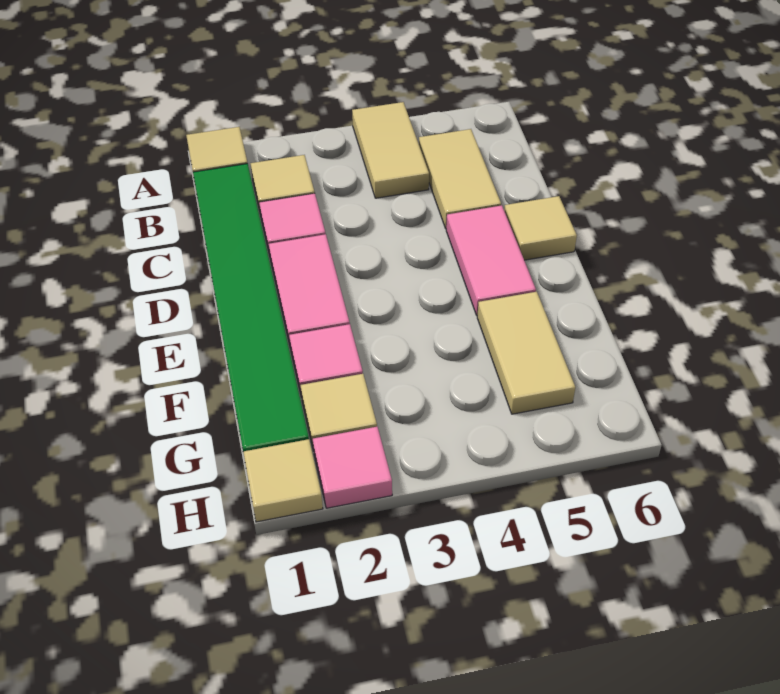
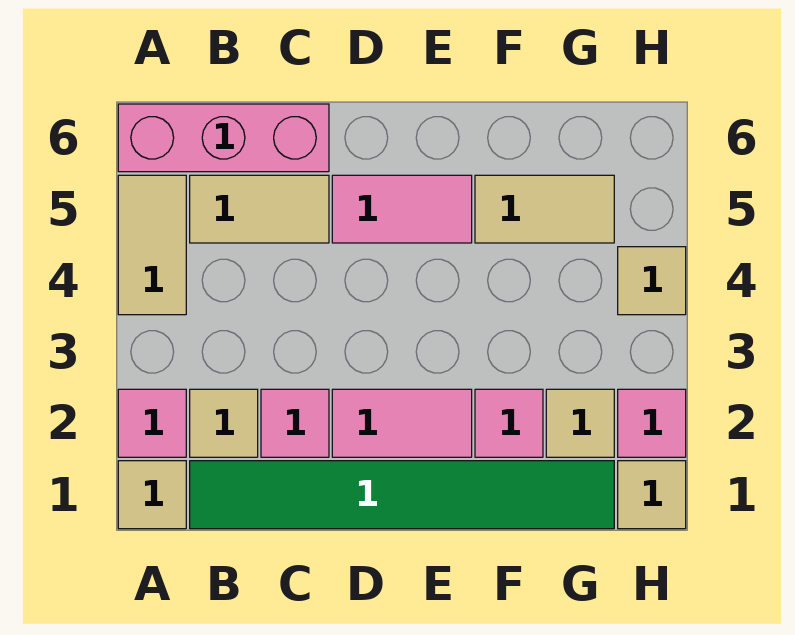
none -> pink tile A2 level 1
tan tile A4:B4 level 1 -> tan tile A4:A5 level 1
none -> pink brick A6:C6 level 1
tan tile D6 level 1 -> tan tile H4 level 1

